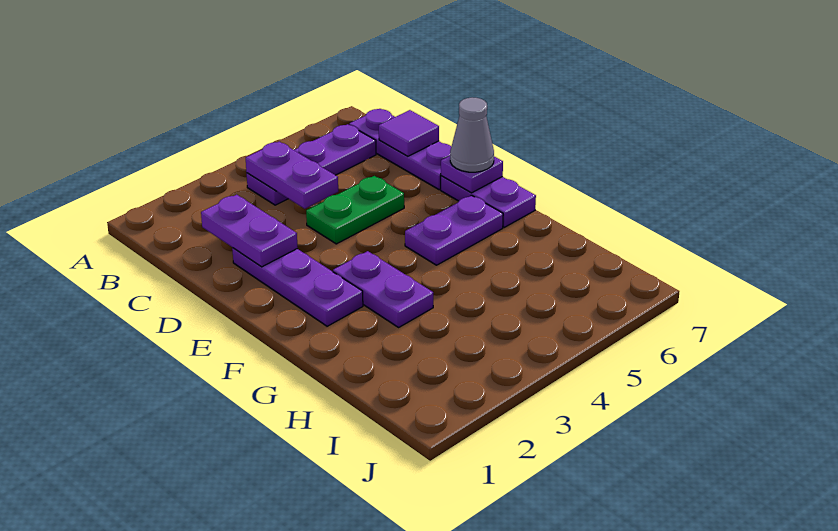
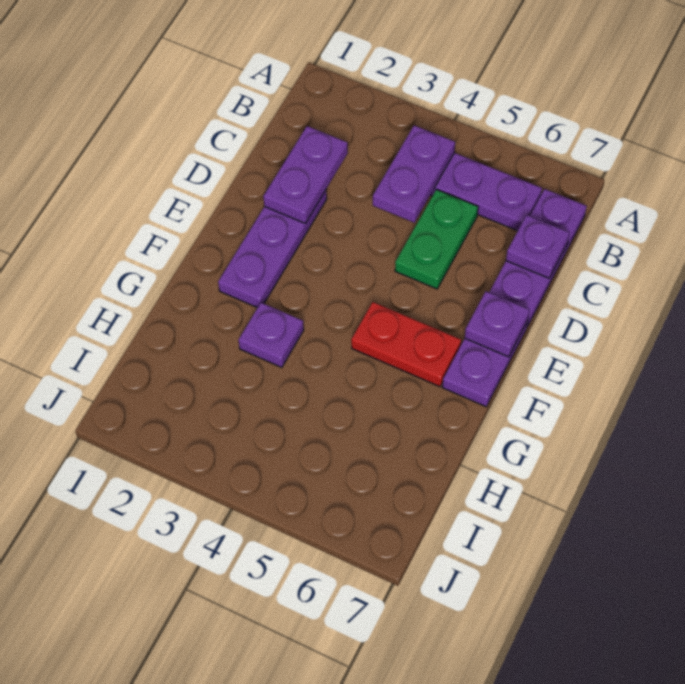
purple tile C7 level 2 -> purple plate C7 level 2
green plate D4:D5 level 1 -> green plate C5:D5 level 1
grey cone E7 level 3 -> none
purple plate F3:G3 level 1 -> purple plate G3 level 1
purple plate F5:F6 level 1 -> red plate F5:F6 level 1

